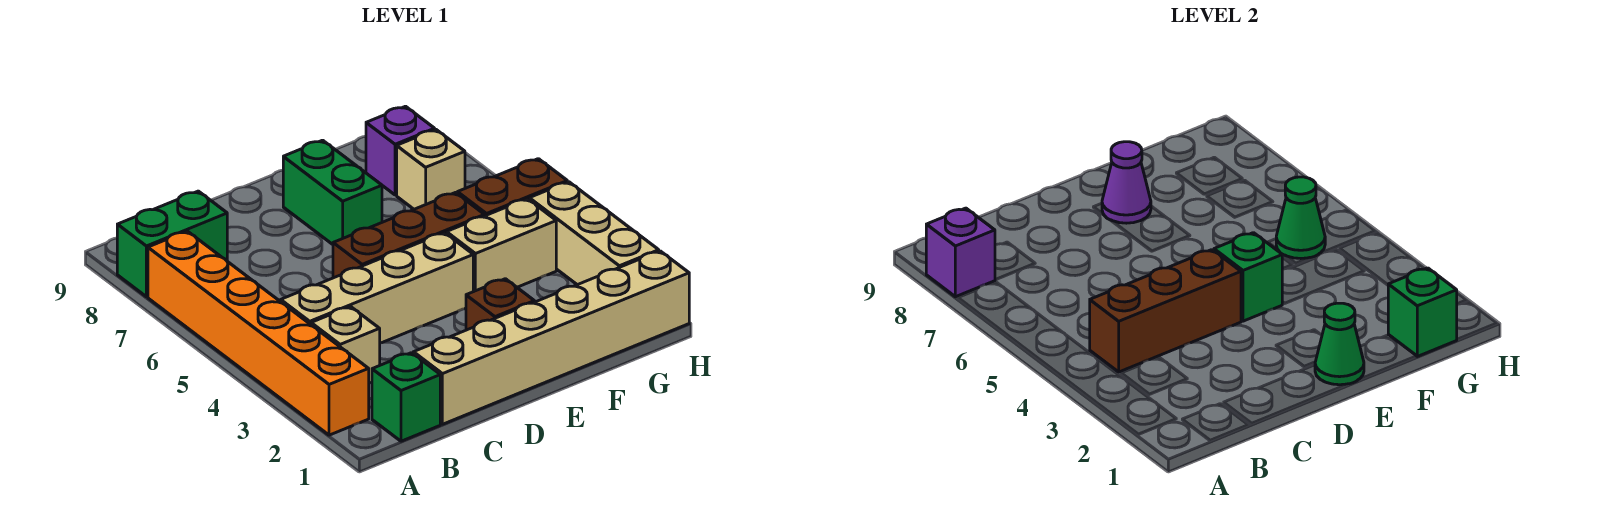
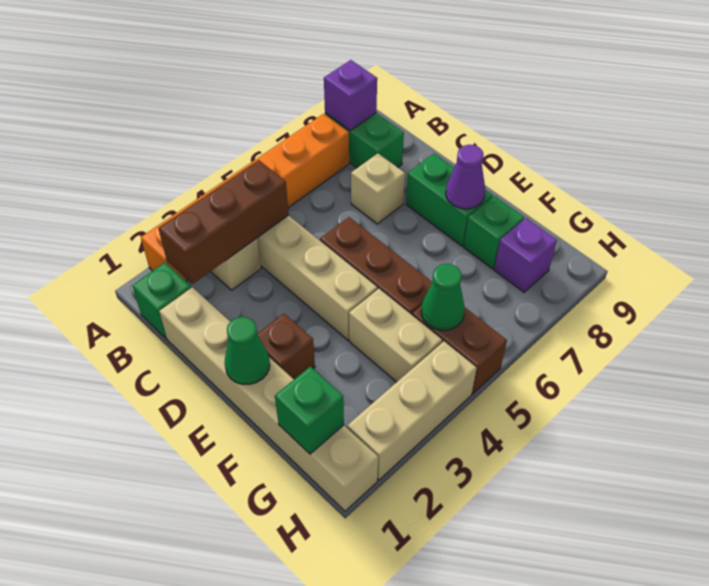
brown brick B4:D4 level 2 -> brown brick B2:B4 level 2
green brick E4 level 2 -> green brick F8 level 1
green brick E7:E8 level 1 -> green brick D8:E8 level 1
tan brick G7 level 1 -> tan brick C7 level 1

